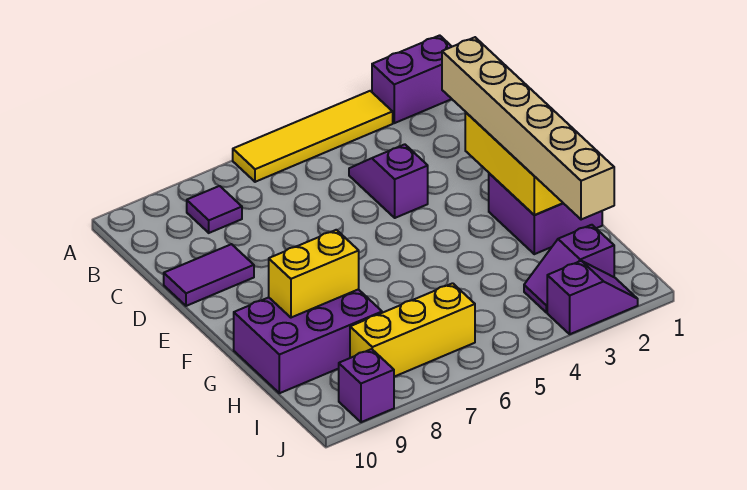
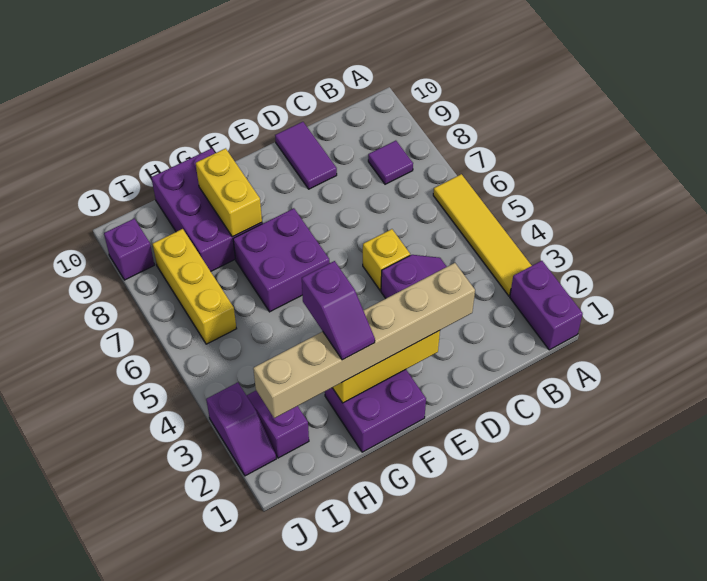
none -> yellow brick D5 level 1
none -> purple brick F6:G7 level 1
none -> purple slope G2:G3 level 4 top 3

